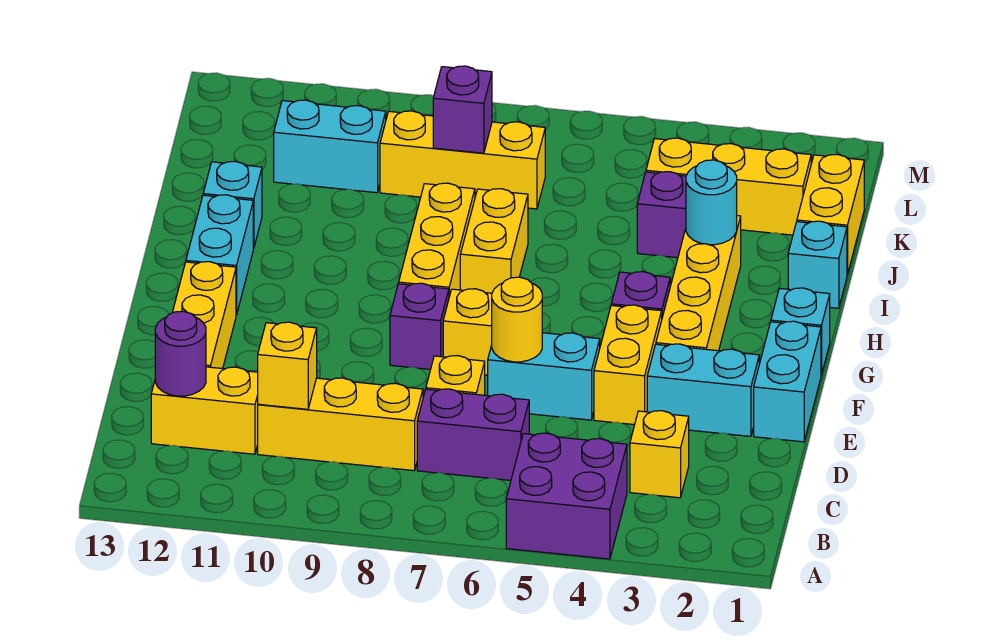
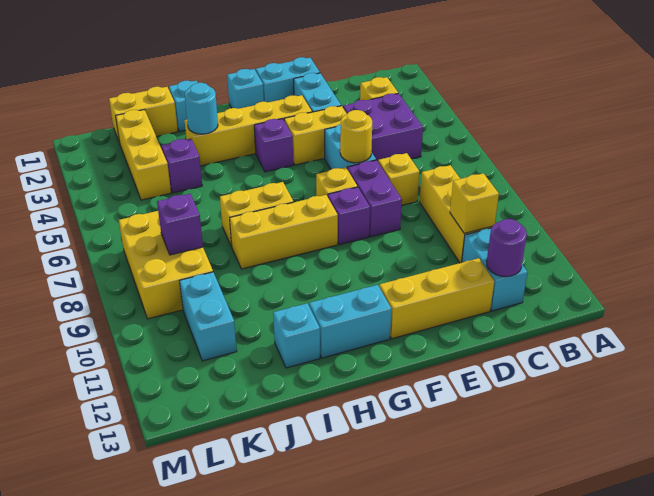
purple brick A4:B5 level 1 -> purple brick C4:D5 level 1
purple brick C6:C7 level 1 -> purple brick E7:E8 level 1
yellow brick C11:C12 level 1 -> cyan brick C11:C12 level 1
yellow brick K7:K9 level 1 -> yellow brick K7:L9 level 1

